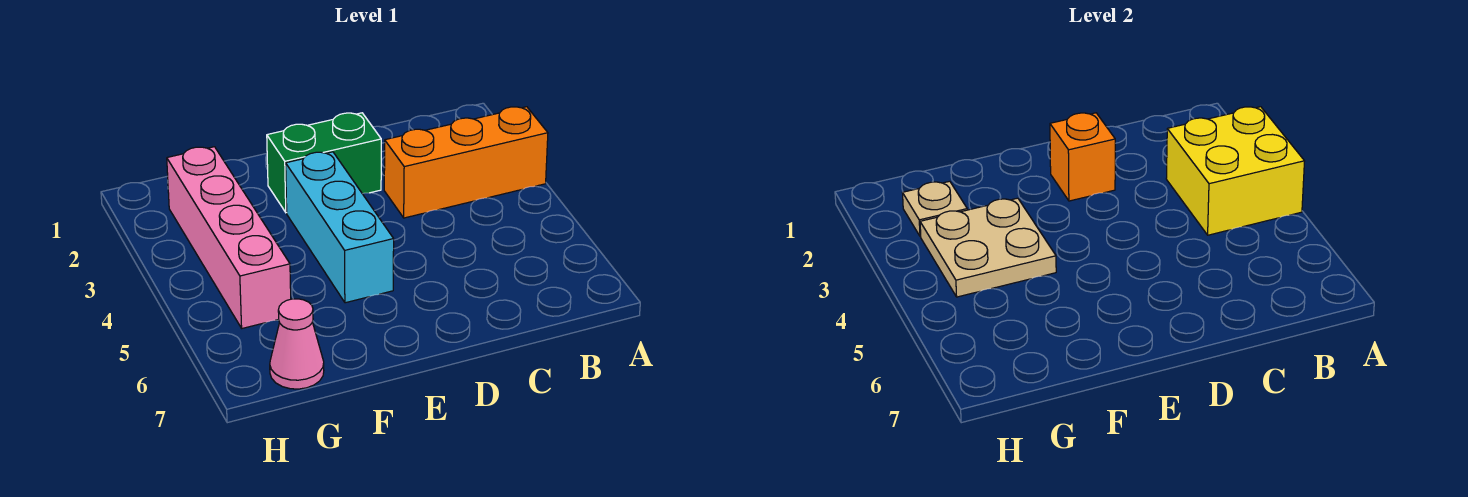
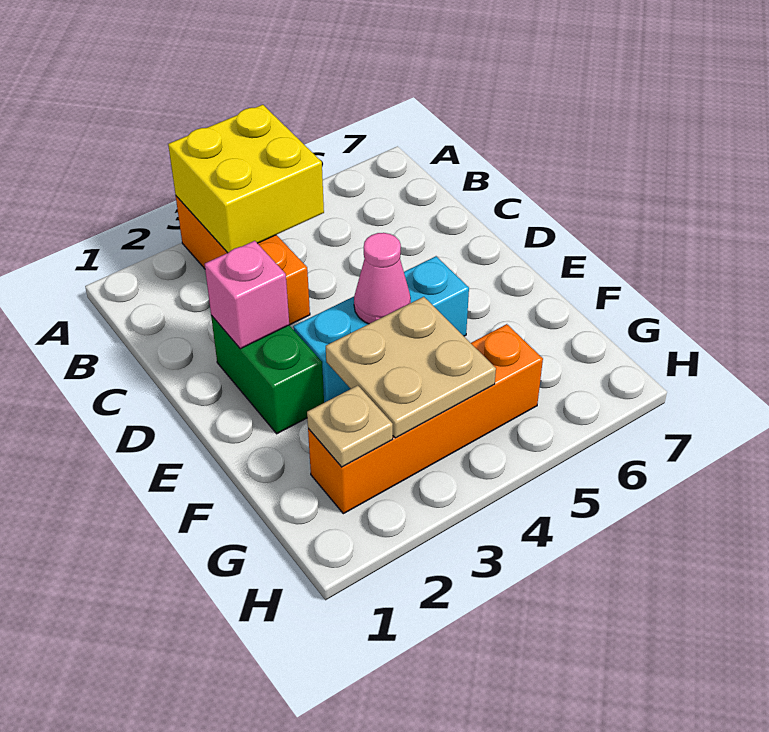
orange brick D2 level 2 -> pink brick D2 level 2
pink brick G2:G5 level 1 -> orange brick G2:G5 level 1
pink cone G7 level 1 -> pink cone E4 level 2

